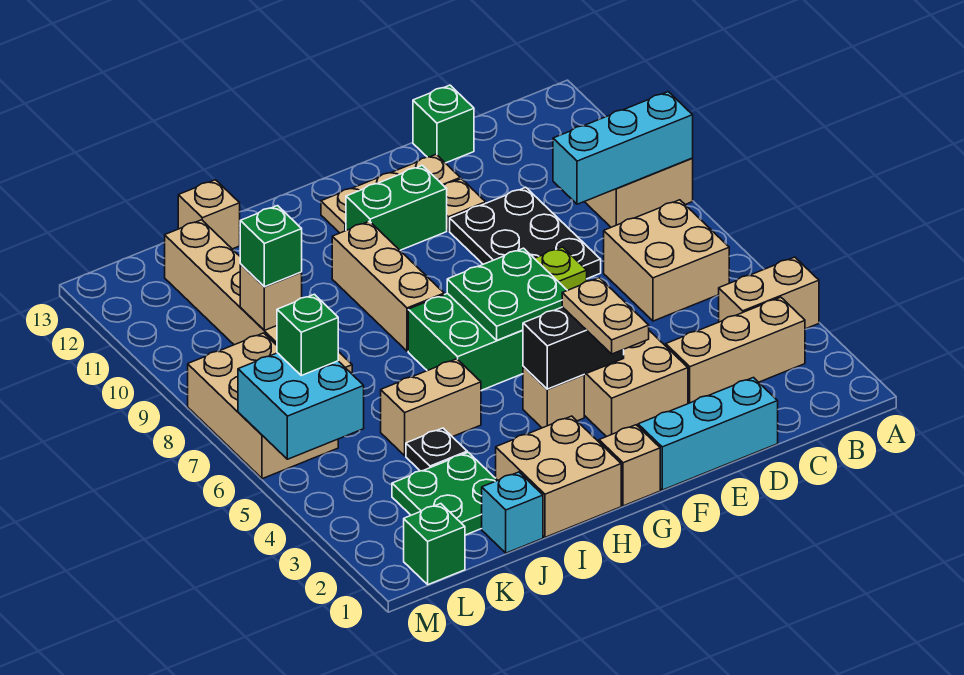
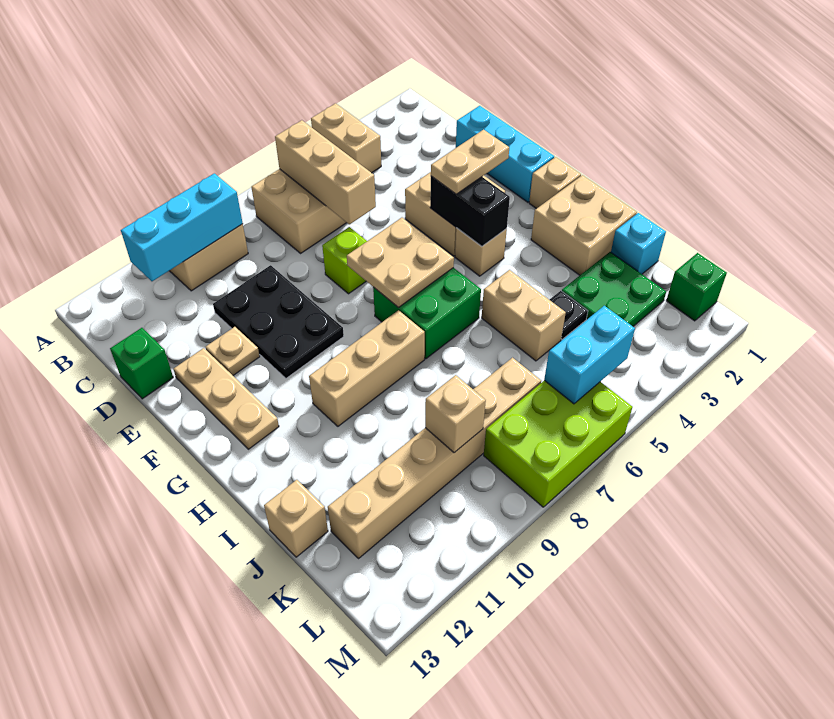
cyan brick A9:C9 level 2 -> cyan brick B9:B11 level 2
tan brick B3:D3 level 1 -> tan brick B6:D6 level 2
black plate D8:E10 level 1 -> black plate D9:F10 level 1
green plate F6:G7 level 2 -> tan plate F6:G7 level 2
green brick F11:G11 level 1 -> none
green brick K9 level 3 -> none
cyan brick L5:M6 level 2 -> cyan brick L5:L6 level 2
tan brick L6:M8 level 1 -> lime brick L6:M8 level 1
green brick L6 level 3 -> none

